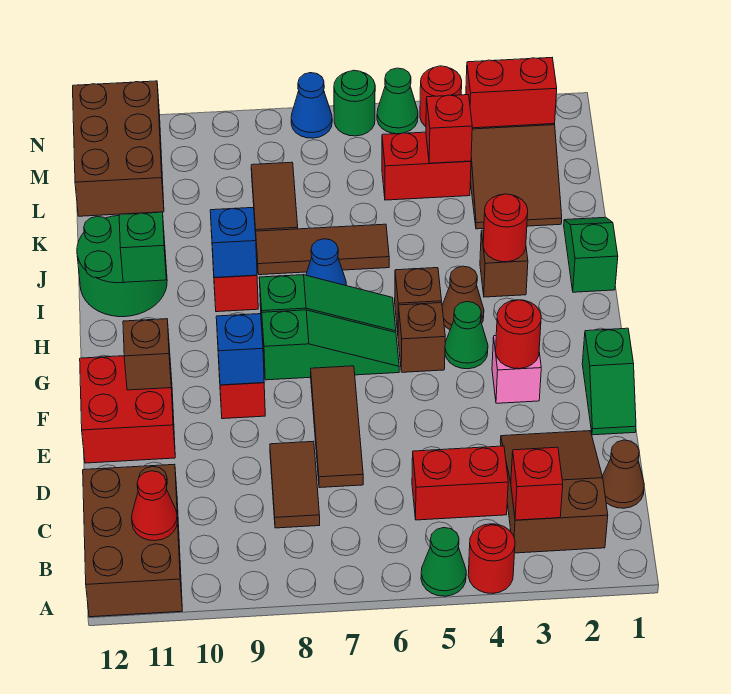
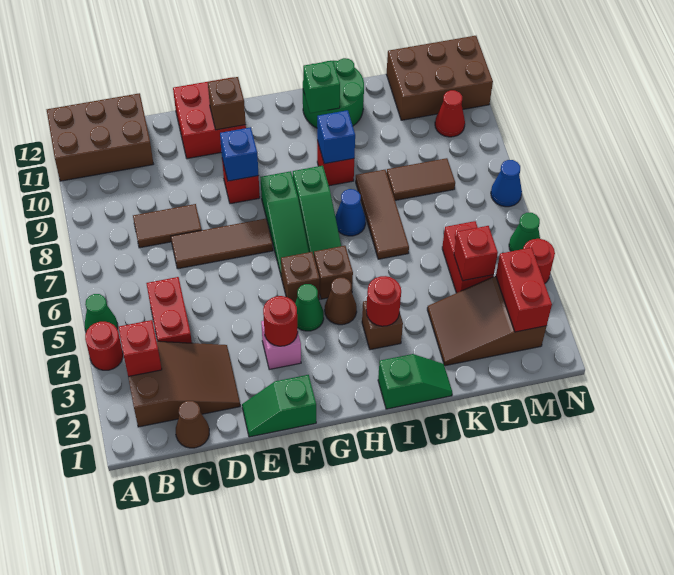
red cone B11 level 2 -> red cone M10 level 1
green round brick N6 level 1 -> none

